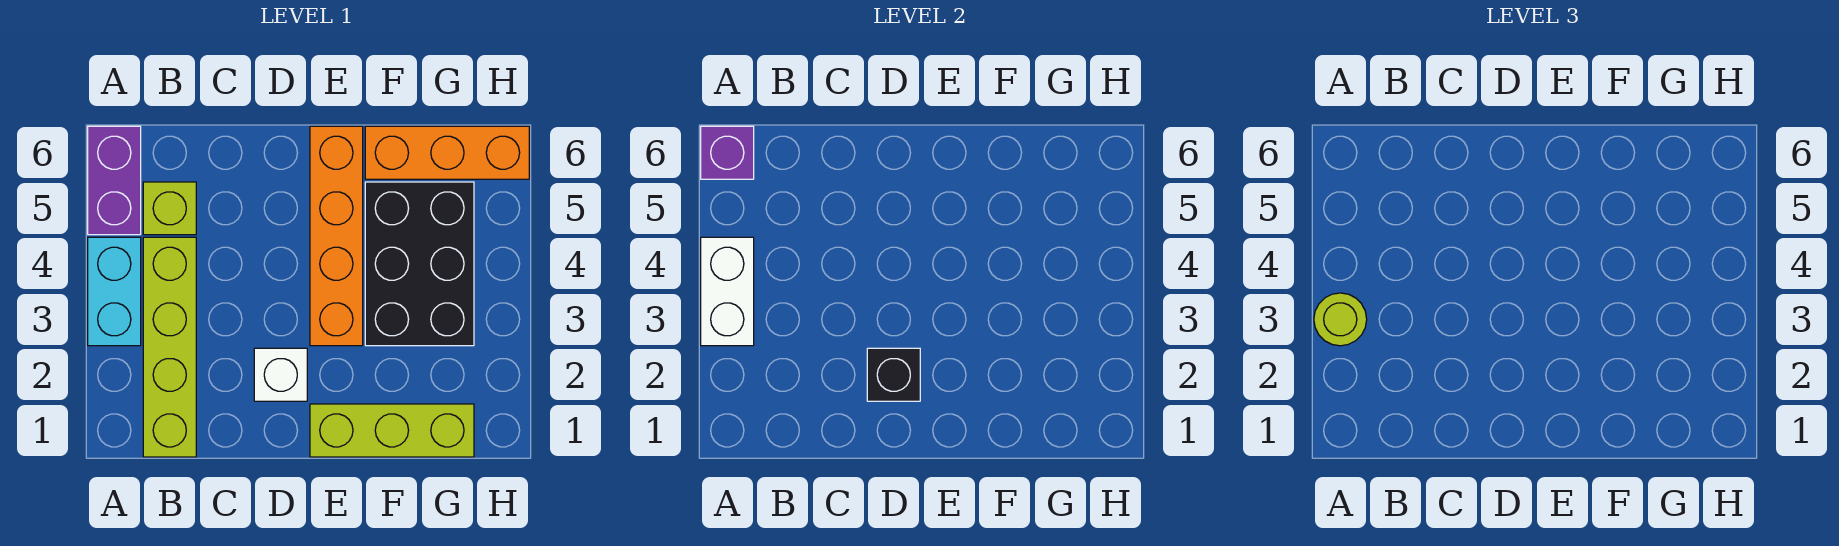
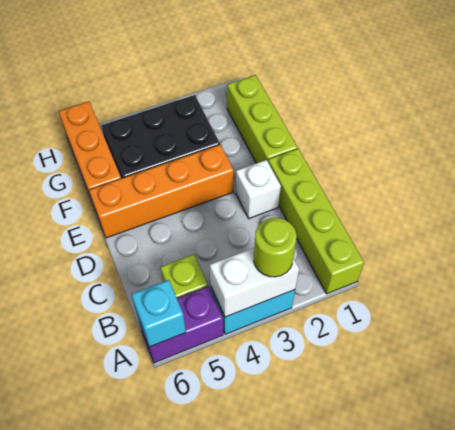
purple brick A6 level 2 -> cyan brick A6 level 2
lime brick B1:B4 level 1 -> lime brick A1:D1 level 1
black brick D2 level 2 -> none

